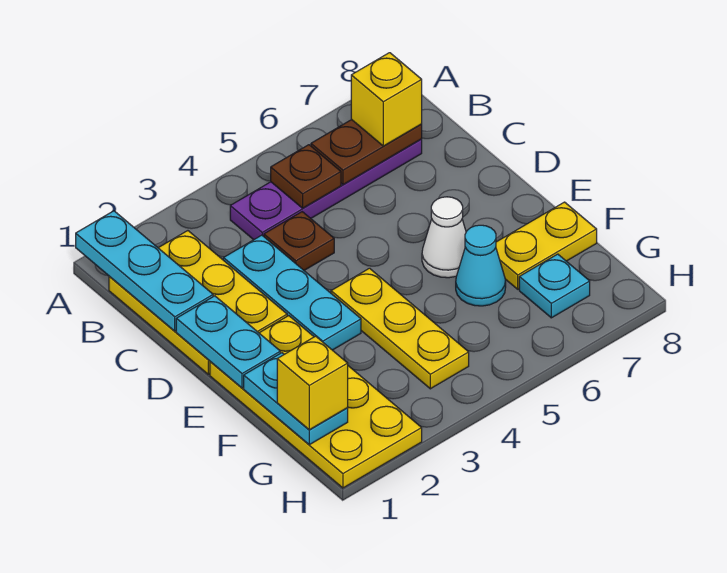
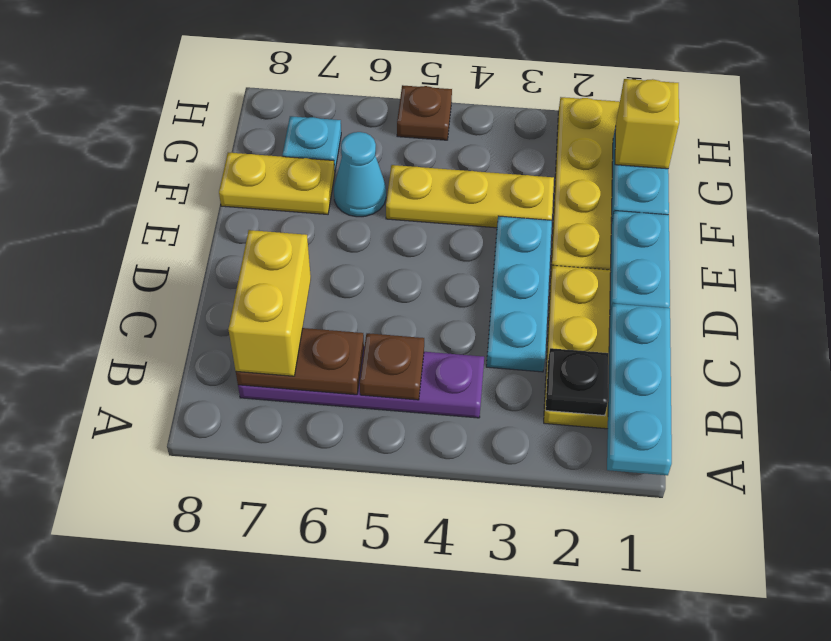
none -> black plate B2 level 2
yellow brick B7 level 3 -> yellow brick B7:C7 level 3
brown plate C4 level 1 -> brown plate H5 level 1
yellow plate E4:G4 level 1 -> yellow plate F3:F5 level 1
white cone E6 level 1 -> none

